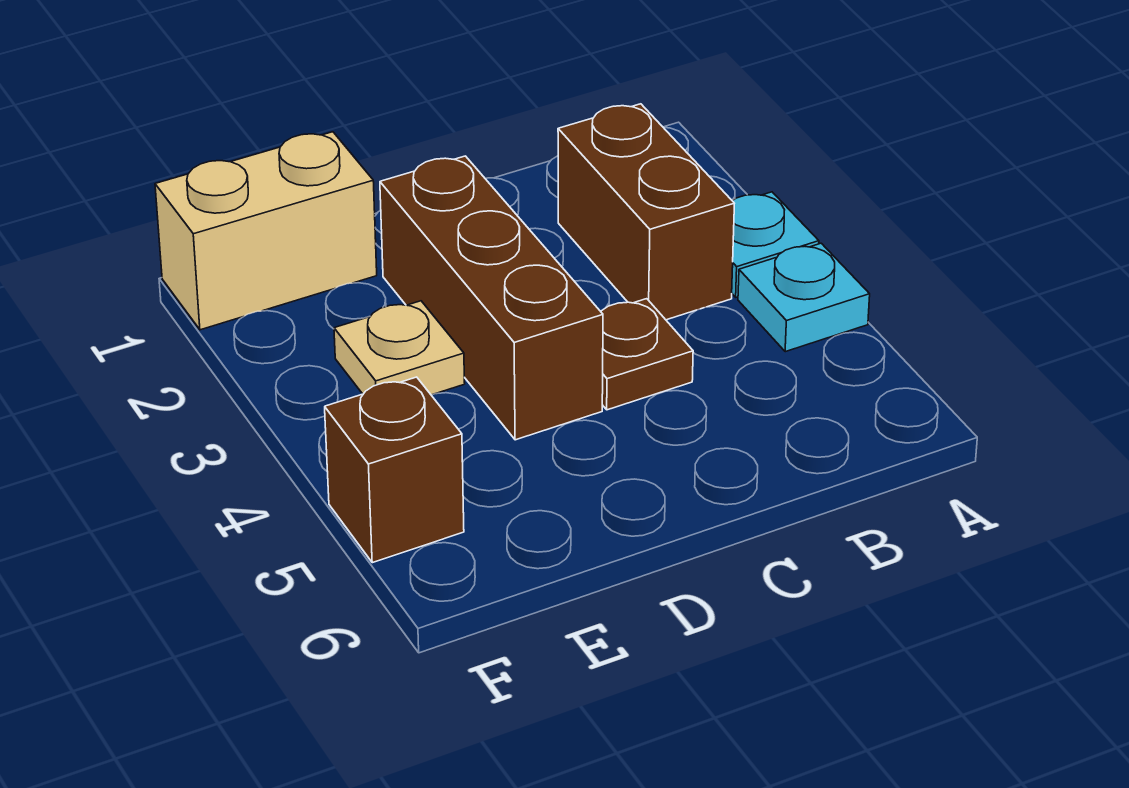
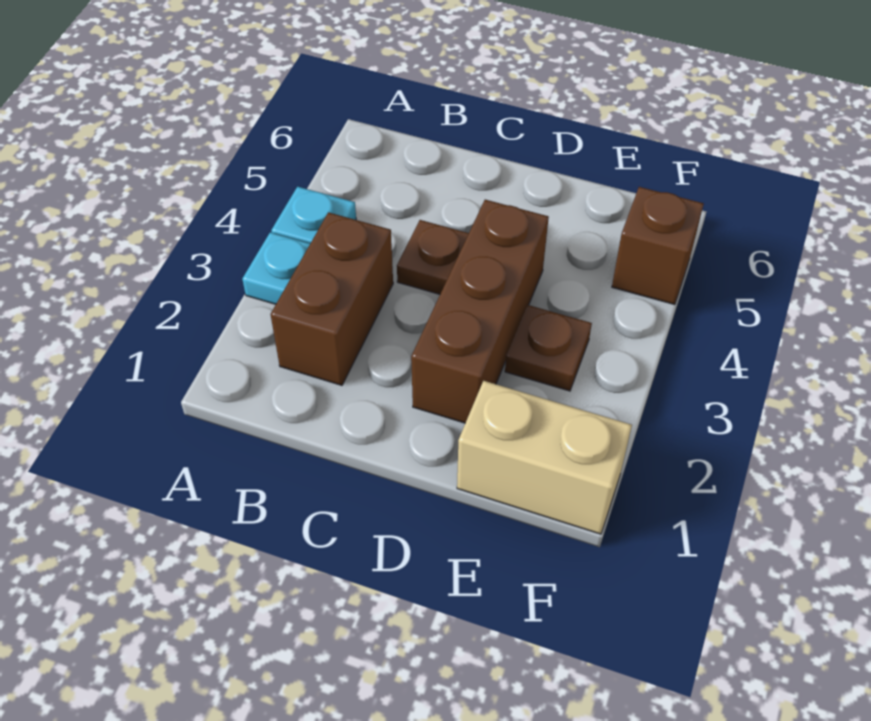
tan plate E3 level 1 -> brown plate E3 level 1

